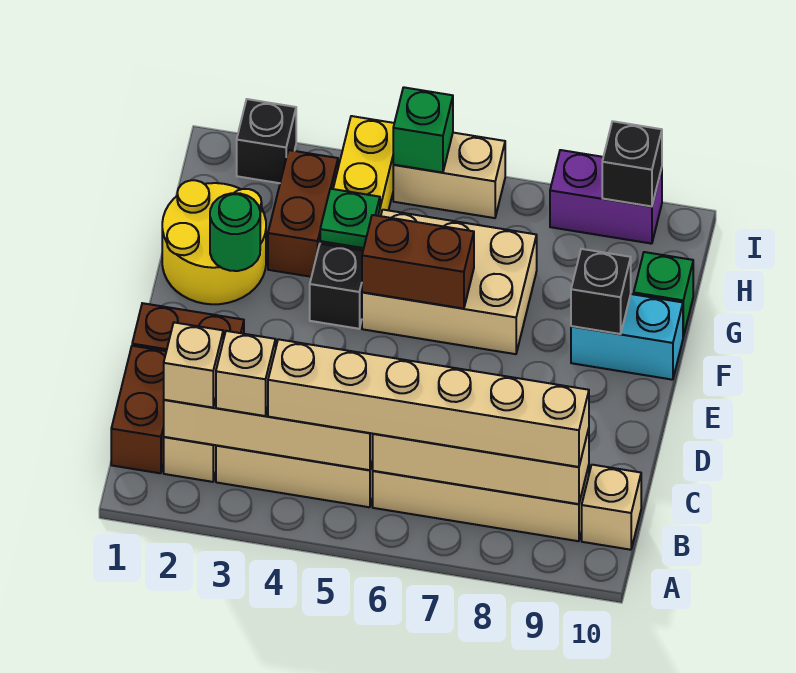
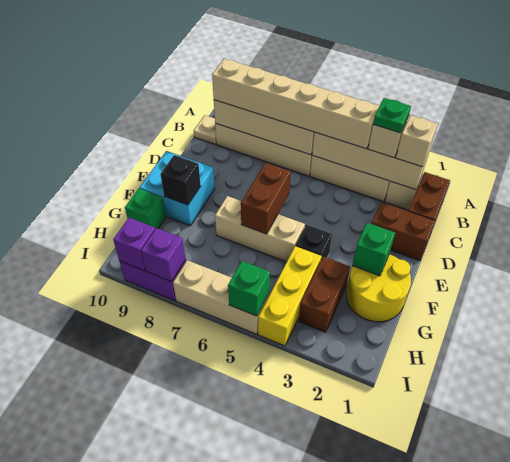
tan brick B10 level 1 -> tan plate B10 level 1
green round brick F2 level 2 -> green brick F2 level 2
tan brick F5:G7 level 1 -> tan brick F5:F7 level 1
brown brick F5:F6 level 2 -> brown brick E6:F6 level 2
cyan brick F9:F10 level 1 -> cyan brick E9:F10 level 1
green plate G4 level 2 -> green plate B3 level 4
black brick I2 level 1 -> none
tan brick I5:I6 level 1 -> tan brick I5:I7 level 1
none -> purple brick I8 level 2
black brick I9 level 2 -> purple brick I9 level 2

